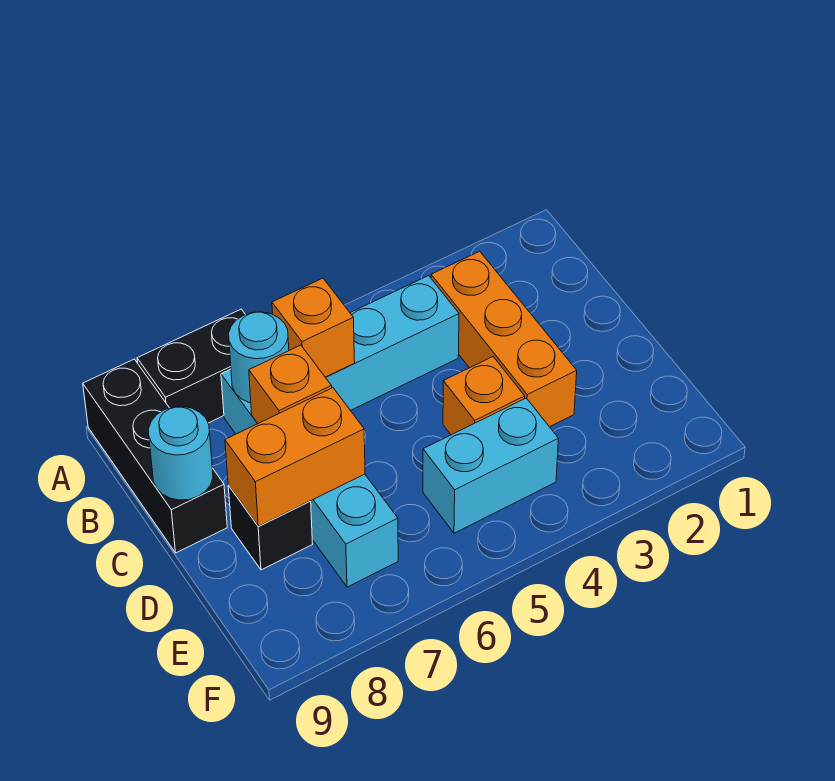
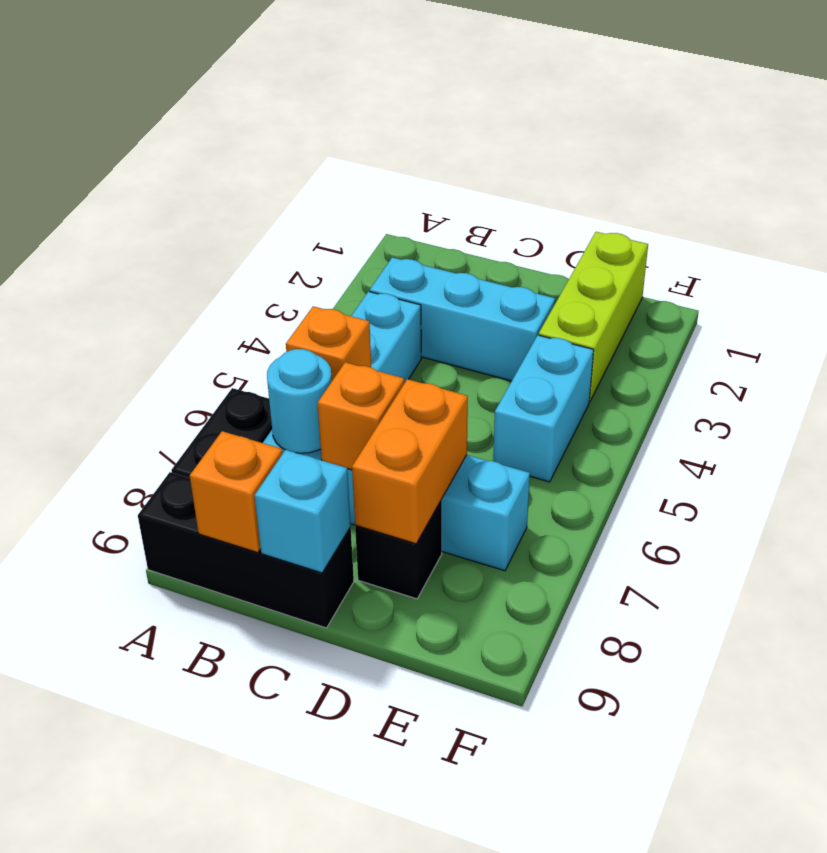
orange brick B3:D3 level 1 -> cyan brick B3:D3 level 1
cyan round brick C9 level 2 -> cyan brick C9 level 2
orange brick D4 level 1 -> orange brick B9 level 2
none -> lime brick E1:E3 level 1

